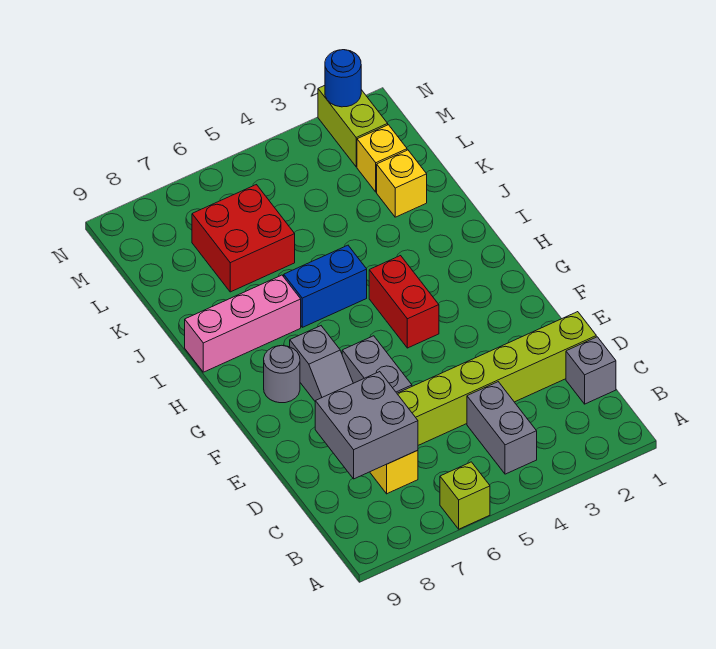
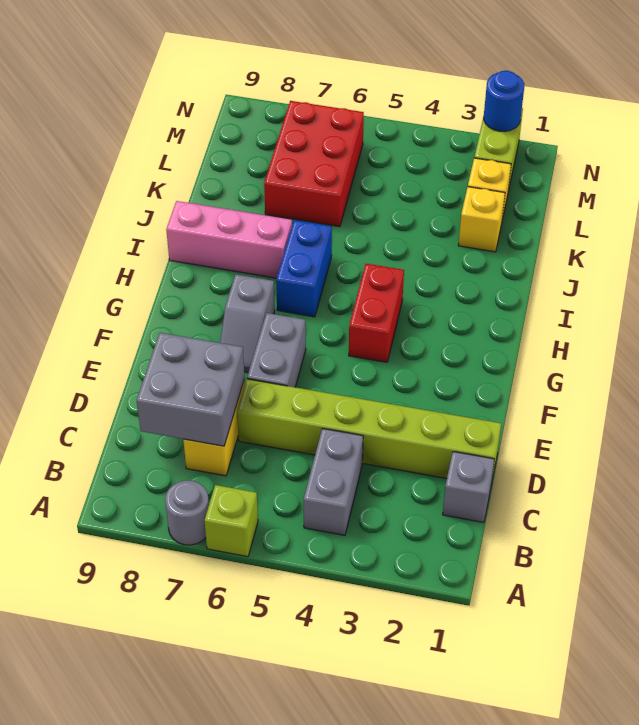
grey round brick G8 level 1 -> grey round brick A7 level 1
blue brick I5:I6 level 1 -> blue brick H6:I6 level 1
red brick K6:L7 level 1 -> red brick K6:M7 level 1

